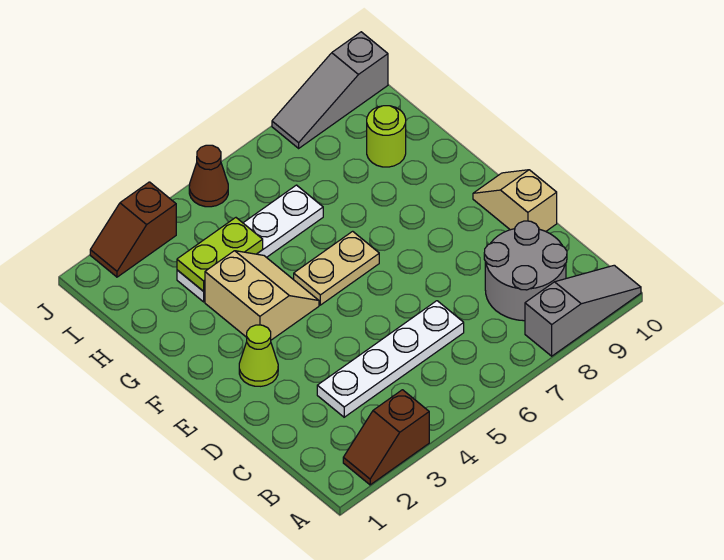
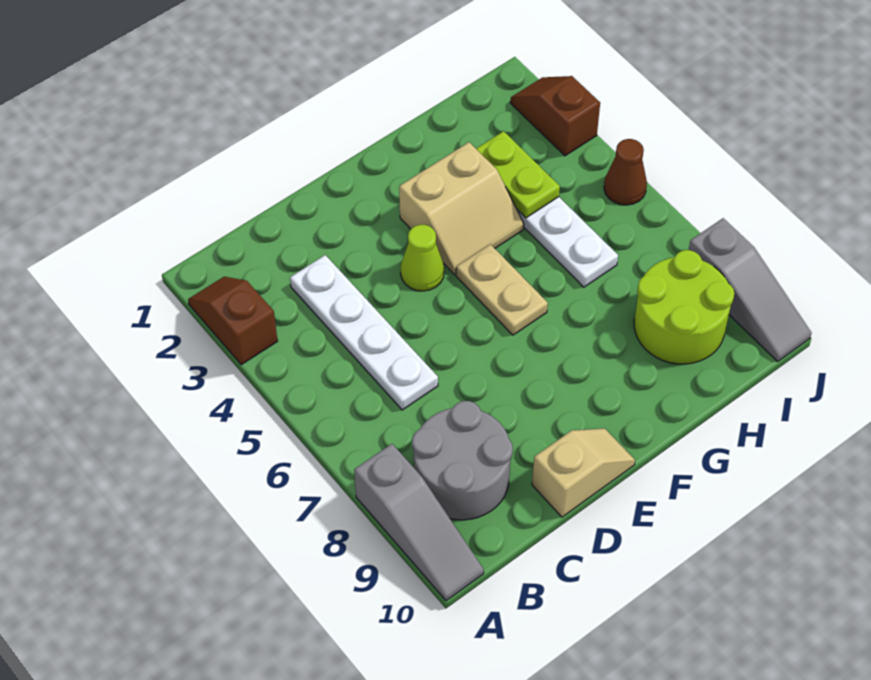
lime cone E2 level 1 -> lime cone E4 level 1
lime round brick H9 level 1 -> lime round brick H8:I9 level 1
grey slope J8:J10 level 1 top 10 -> grey slope J8:J10 level 1 top 8

